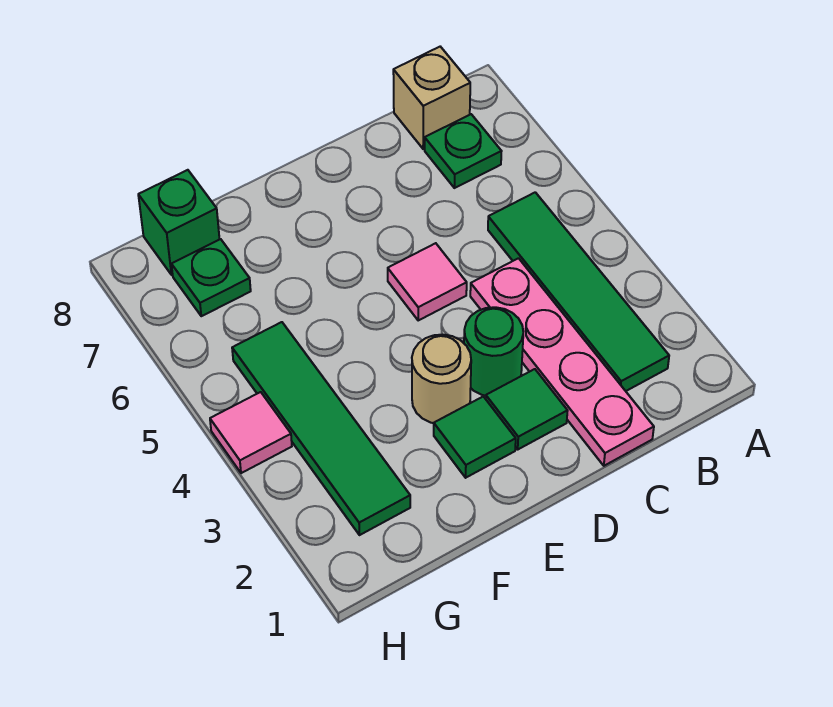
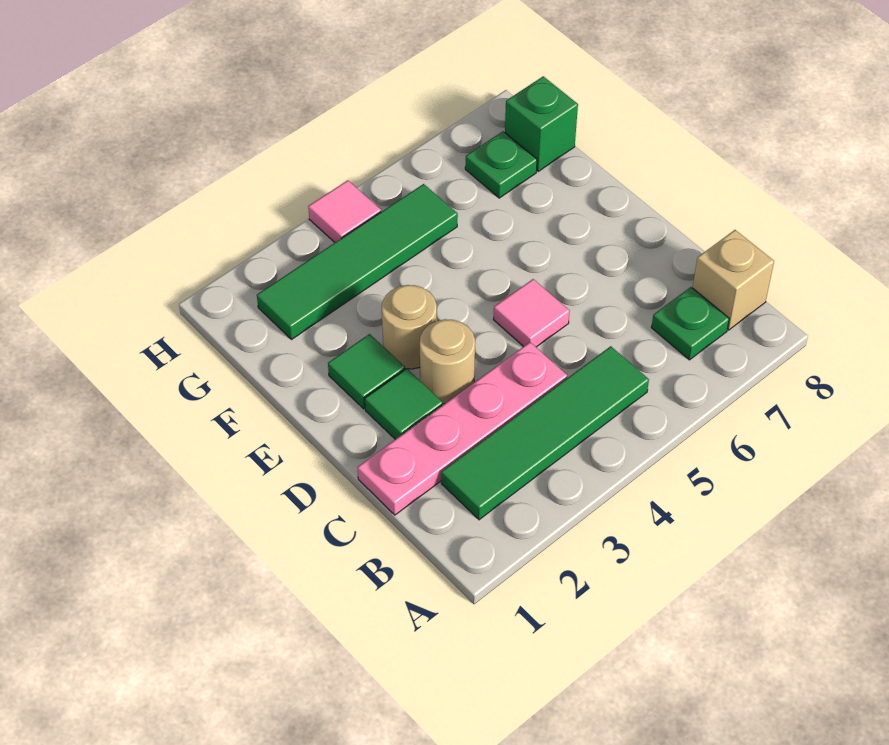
green round brick D3 level 1 -> tan round brick D3 level 1

